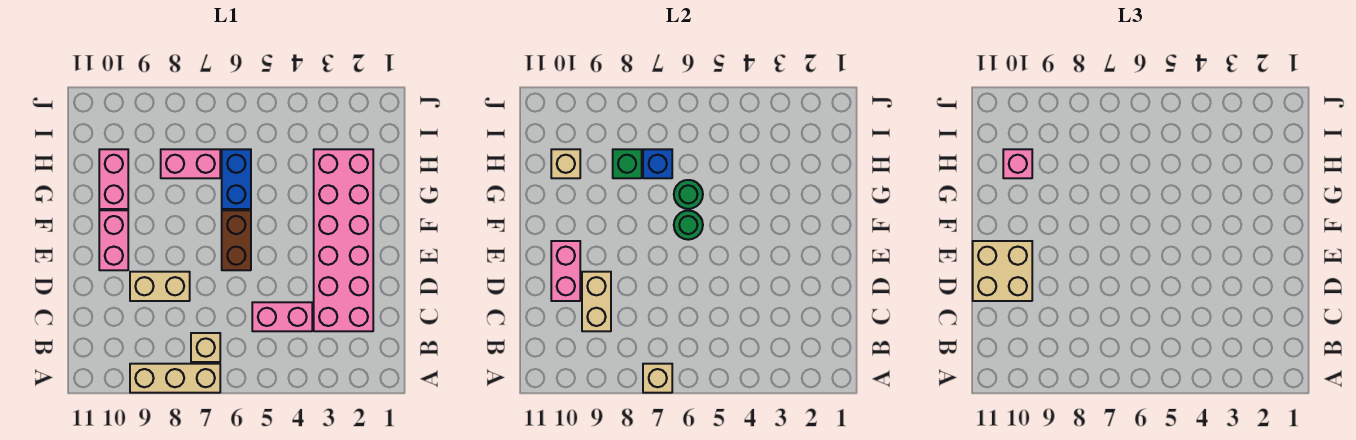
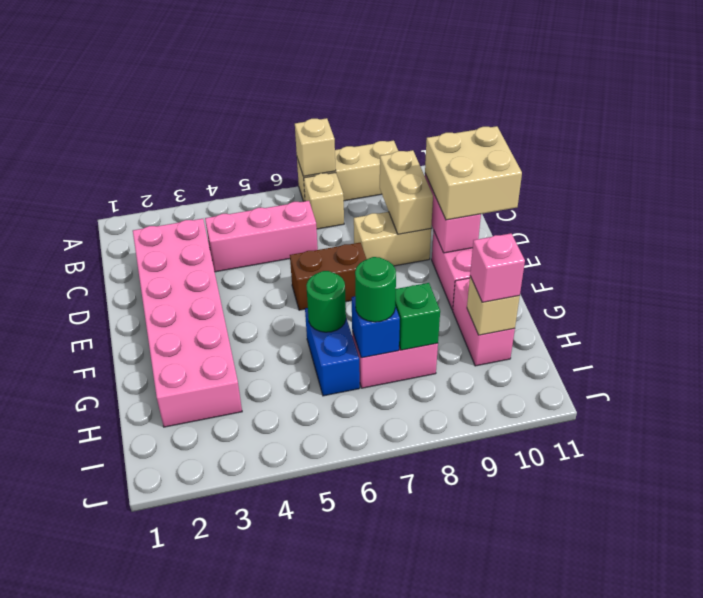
pink brick C4:C5 level 1 -> pink brick C4:C6 level 1
brown brick E6:F6 level 1 -> brown brick E6:E7 level 1
green round brick F6 level 2 -> green round brick H7 level 3

